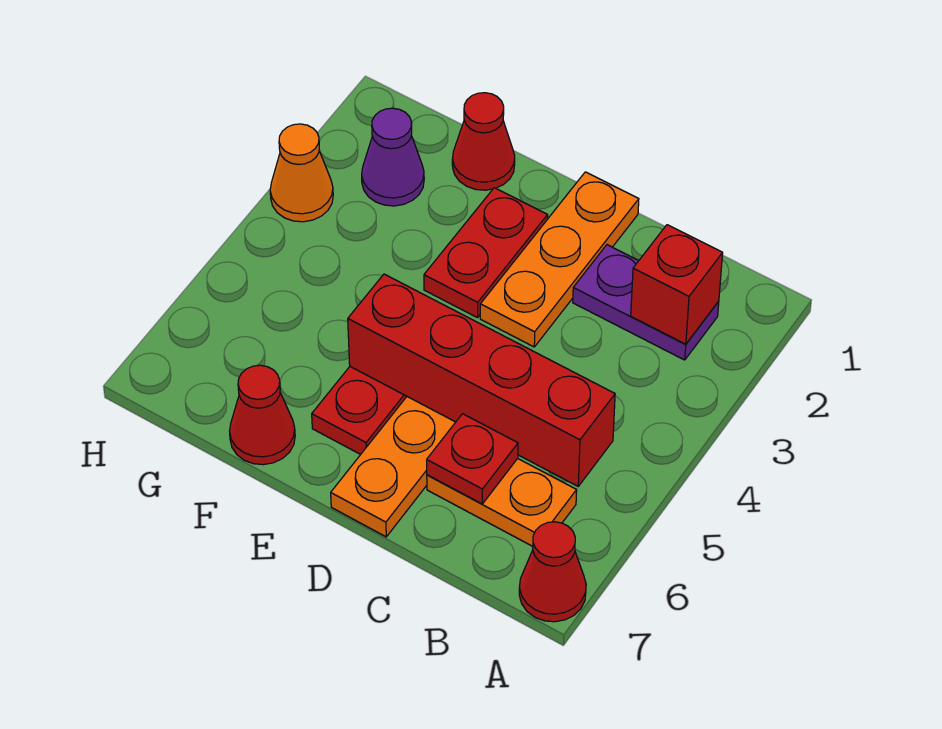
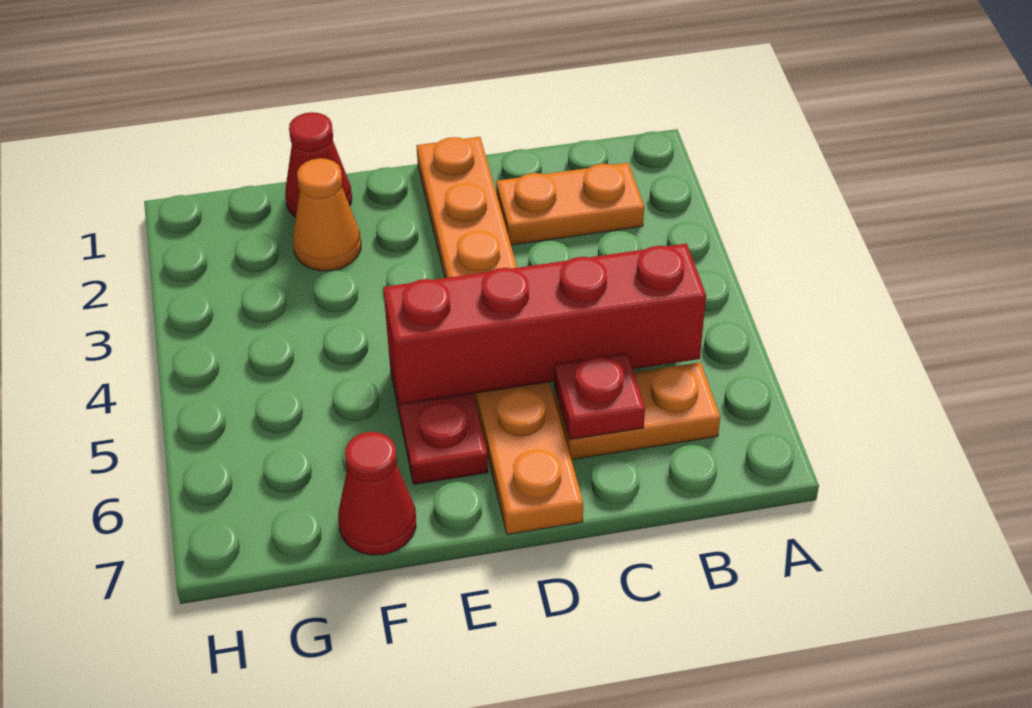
red cone A7 level 1 -> none
purple plate B2:C2 level 1 -> orange plate B2:C2 level 1
red brick B2 level 2 -> none
red plate E2:E3 level 1 -> none
purple cone G2 level 1 -> none
orange cone H3 level 1 -> orange cone F2 level 1

